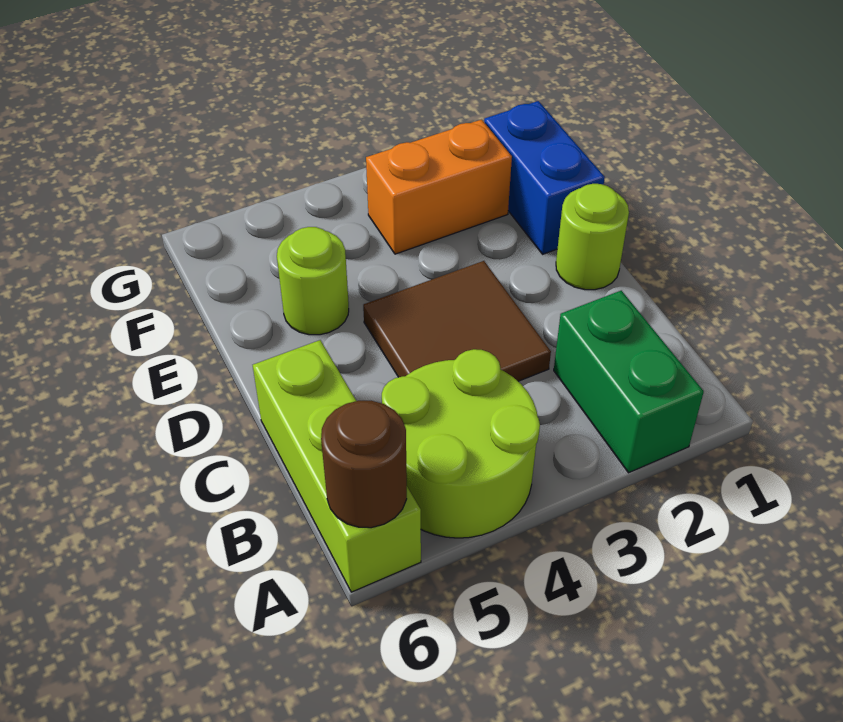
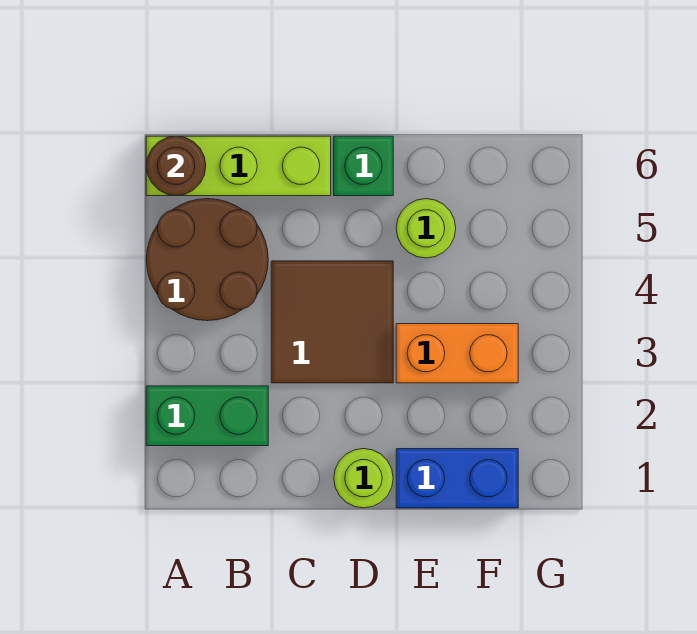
lime round brick A4:B5 level 1 -> brown round brick A4:B5 level 1
none -> green brick D6 level 1
orange brick F2:F3 level 1 -> orange brick E3:F3 level 1

